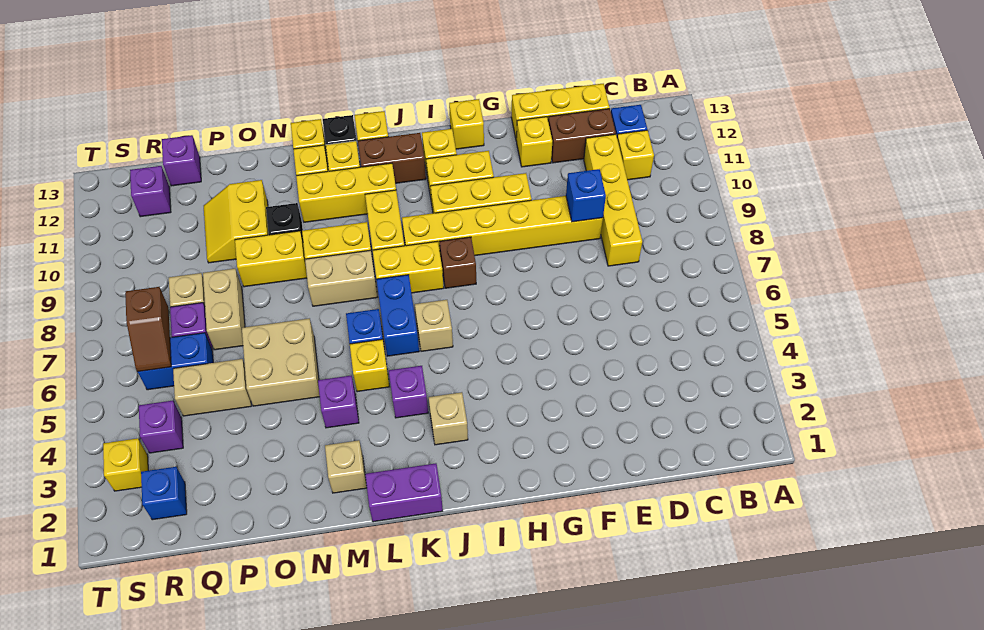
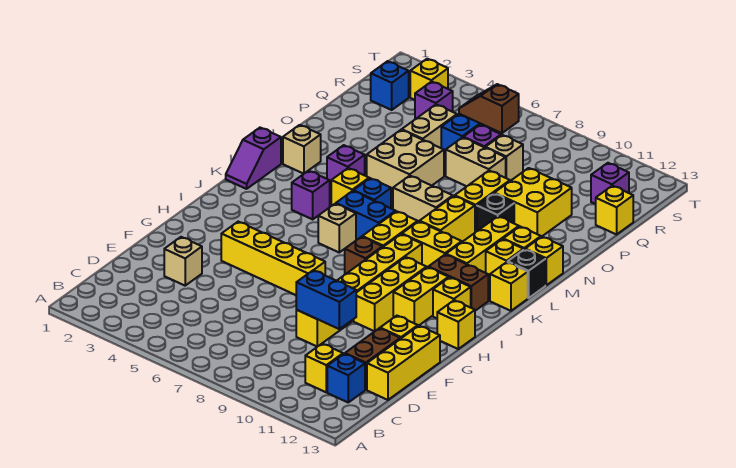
yellow brick D8:D11 level 1 -> yellow brick G4:G7 level 1
blue brick E9 level 2 -> blue brick E9:E10 level 2
tan brick J3 level 1 -> tan brick E3 level 1
brown brick J12:K12 level 1 -> brown brick J11:J12 level 1
purple brick K1:L1 level 1 -> purple slope K1:L1 level 1 top L
tan brick L8:M8 level 1 -> tan brick M7:M8 level 1
yellow slope O10:P11 level 1 top O -> yellow brick O10:P11 level 1
purple brick Q13 level 1 -> yellow brick Q13 level 1

